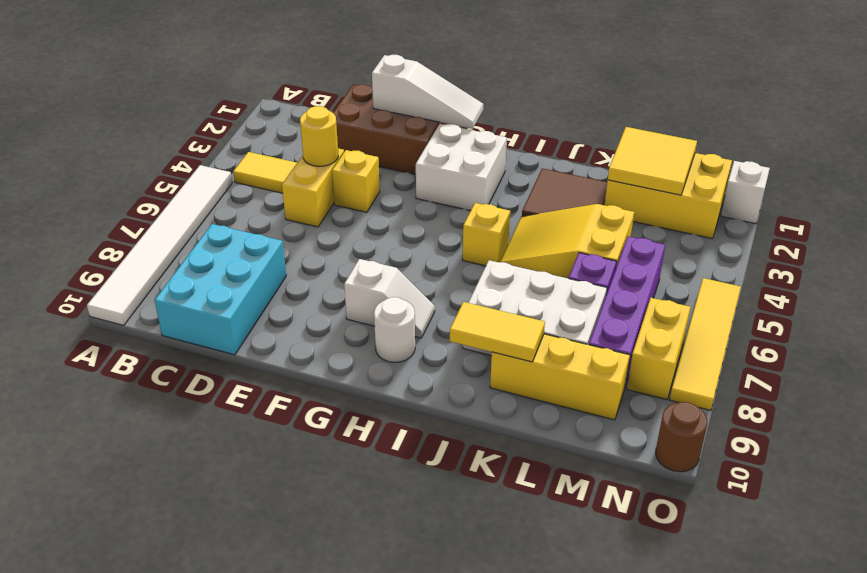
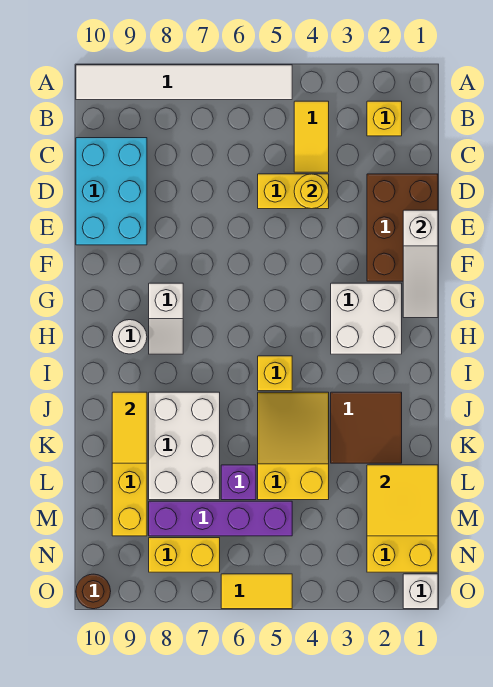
cyan brick C8:D10 level 1 -> cyan brick C9:E10 level 1
yellow brick E4 level 1 -> yellow brick B2 level 1
yellow tile O5:O8 level 1 -> yellow tile O5:O6 level 1

